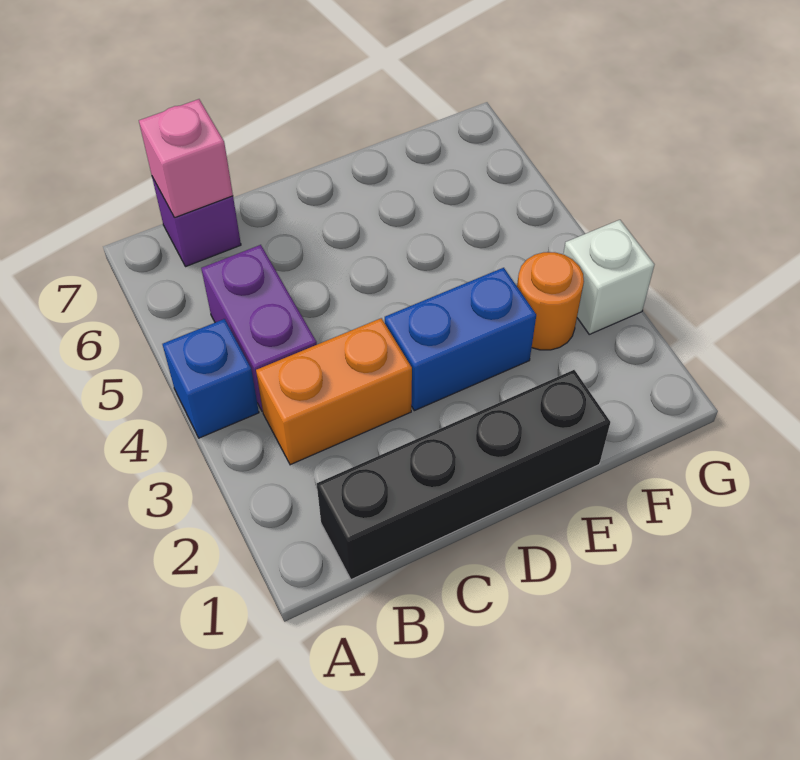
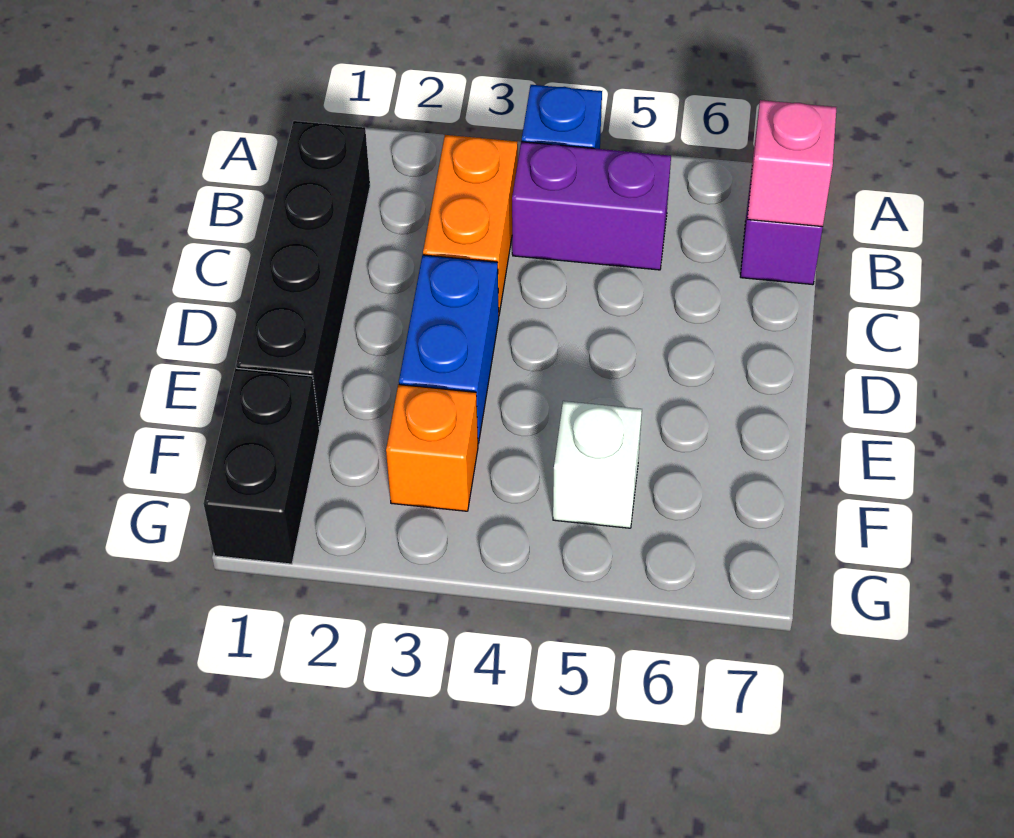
none -> black brick F1:G1 level 1
orange round brick F3 level 1 -> orange brick F3 level 1
white brick G3 level 1 -> white brick F5 level 1

